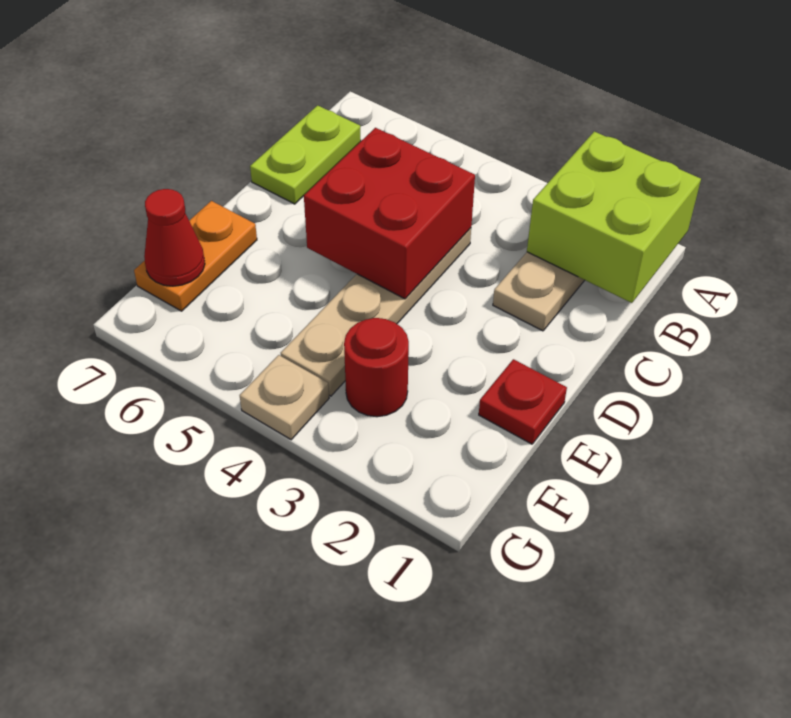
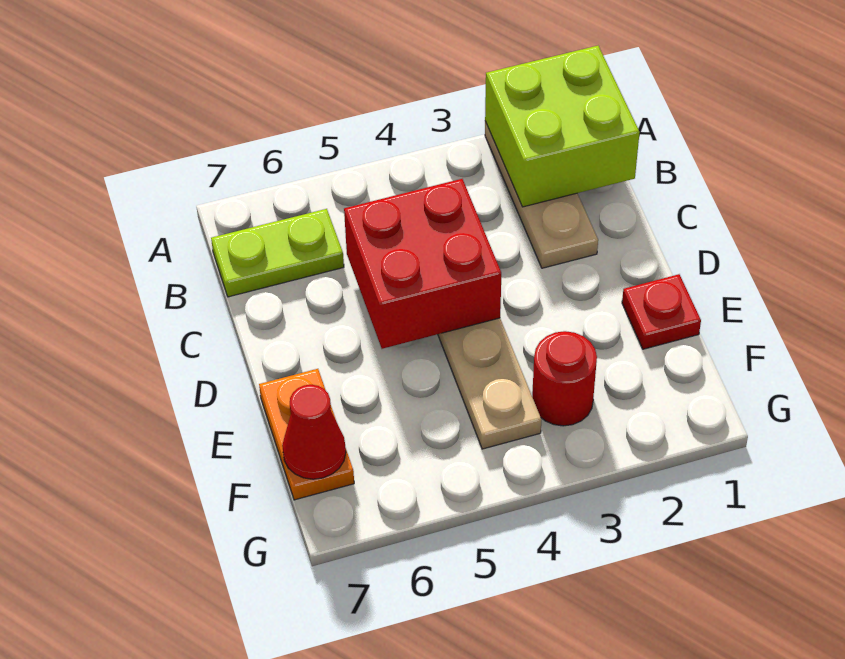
lime plate B7:C7 level 1 -> lime plate B6:B7 level 1
tan plate G4 level 1 -> none

